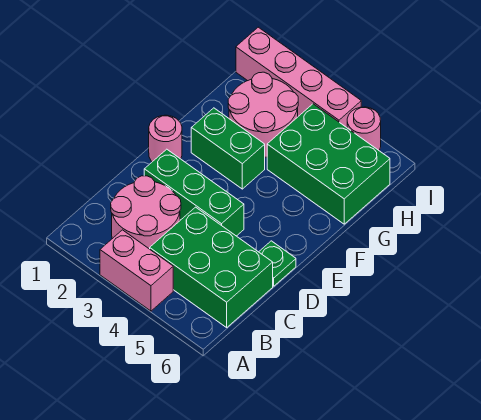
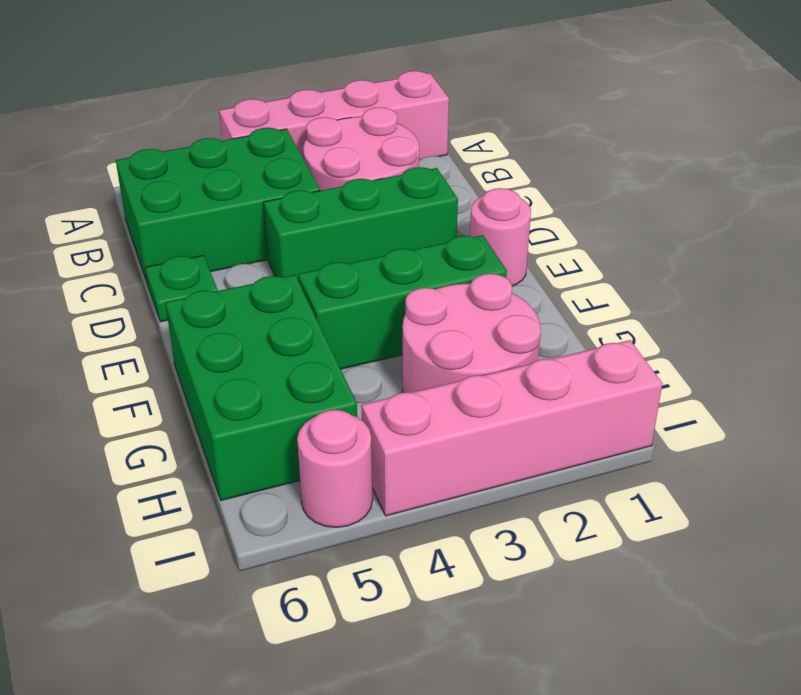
pink brick A3:A4 level 1 -> pink brick A1:A4 level 1
green brick F2:F3 level 1 -> green brick F2:F4 level 1
green brick G4:H6 level 1 -> green brick F5:H6 level 1

